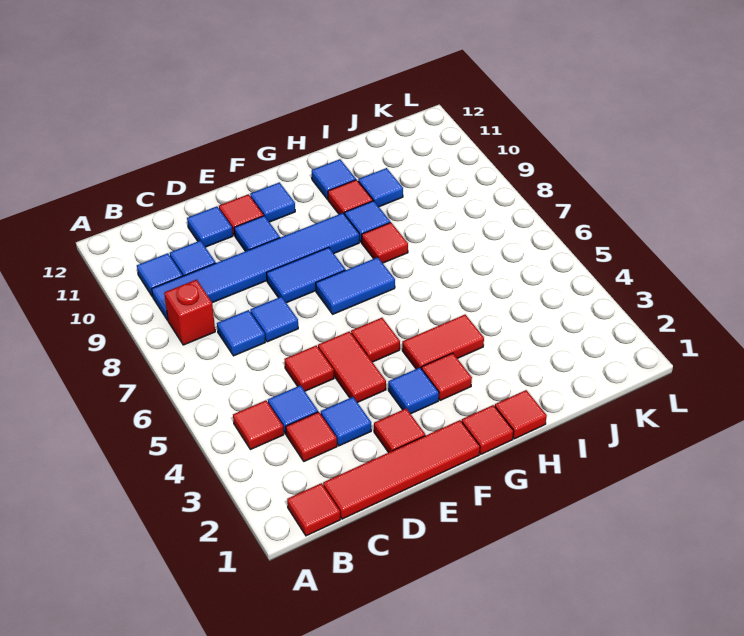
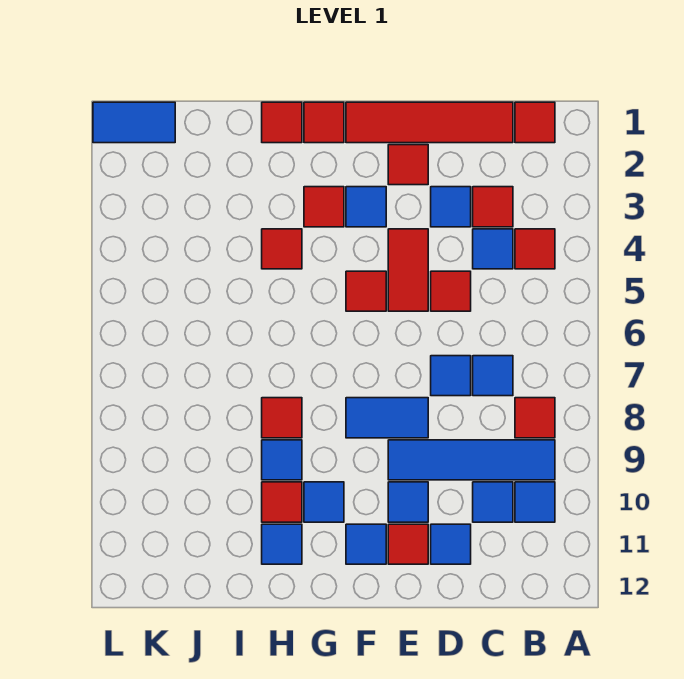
red brick B8 level 1 -> red tile B8 level 1
blue tile B9:G9 level 1 -> blue tile B9:E9 level 1
blue tile F7:G7 level 1 -> blue tile K1:L1 level 1
red tile G4:H4 level 1 -> red tile H4 level 1
blue tile I10 level 1 -> blue tile G10 level 1

